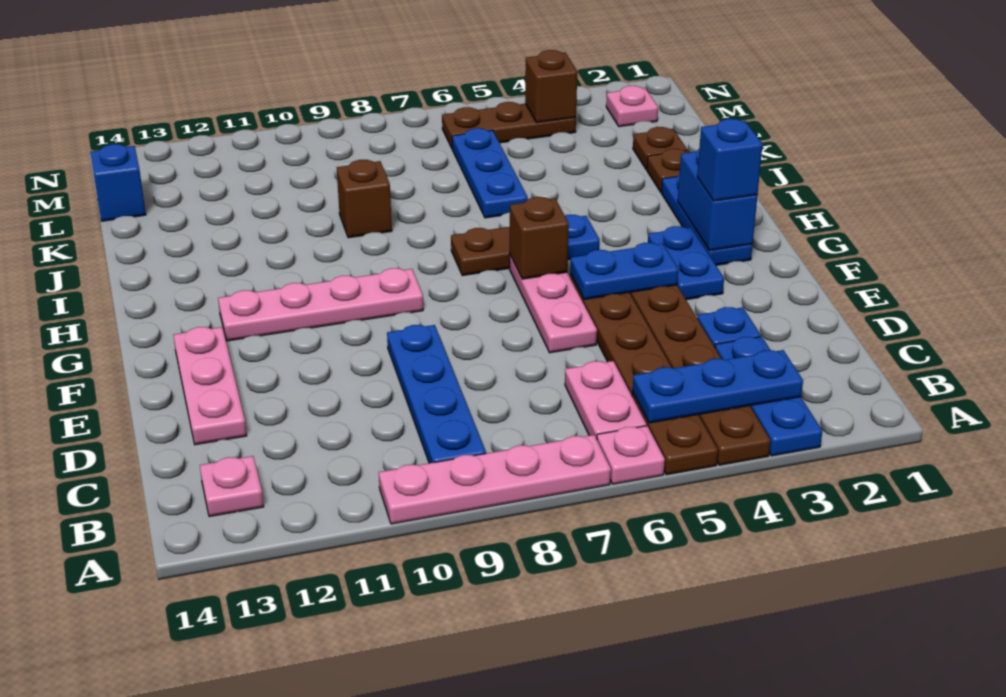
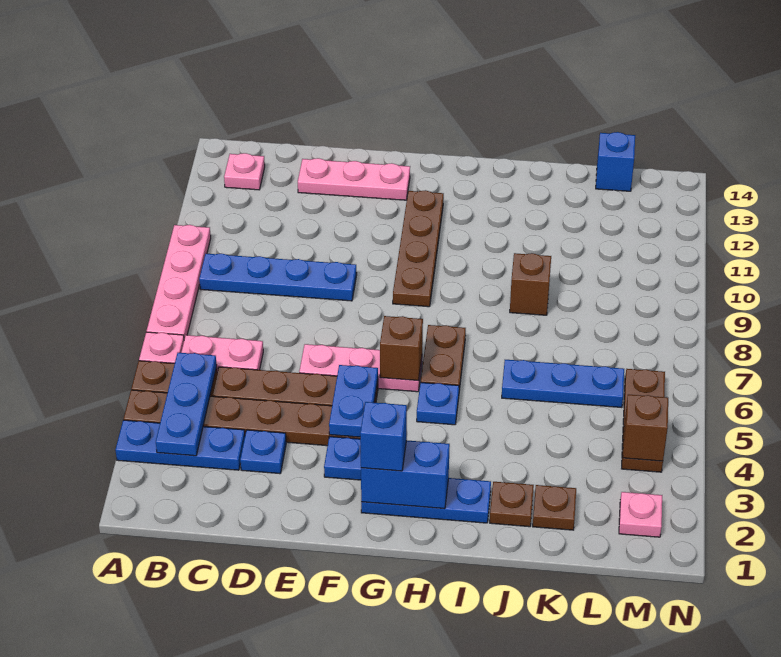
pink plate G9:G12 level 1 -> brown plate G9:G12 level 1

